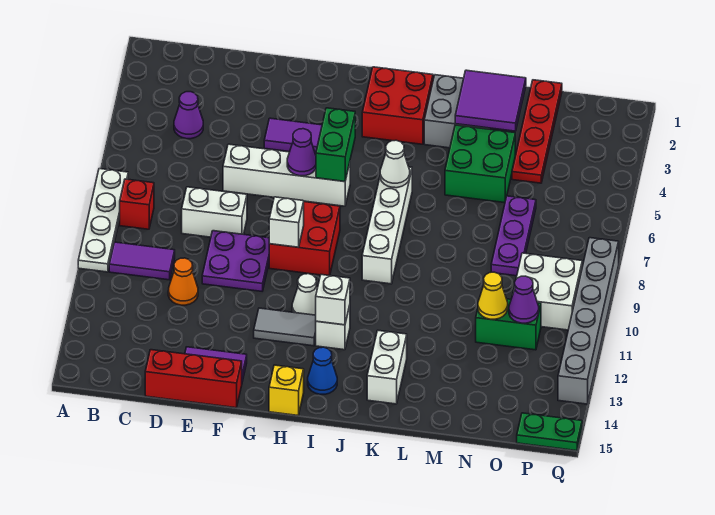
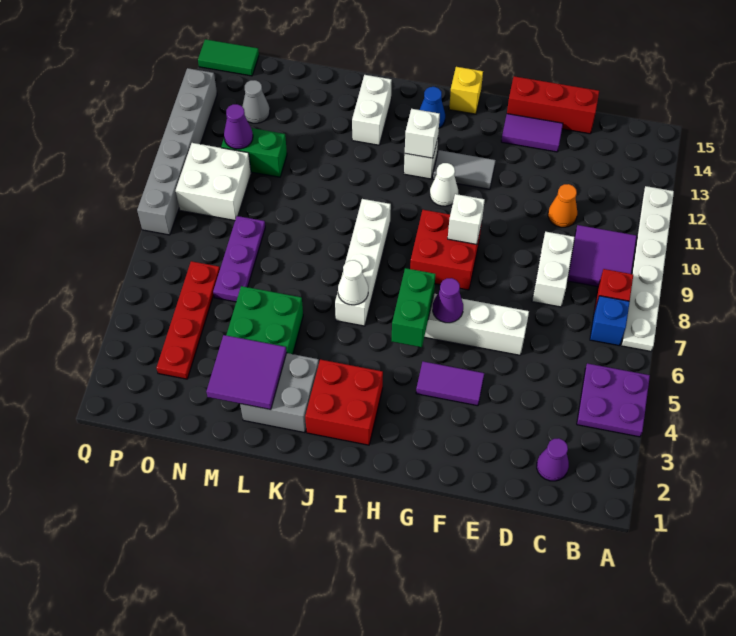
white plate A7:A10 level 1 -> white plate A7:A12 level 1
none -> blue brick B7 level 1
purple tile B10:C10 level 1 -> purple tile B9:C10 level 1
purple cone C4 level 1 -> purple cone C2 level 1
white brick D8:E8 level 1 -> white brick D8:D9 level 1
purple plate E9:F10 level 1 -> purple plate A4:B5 level 1
red plate N1:N4 level 1 -> red plate O3:O6 level 1
yellow cone N11 level 2 -> none
none -> grey cone O13 level 1
green plate P15:Q15 level 1 -> green tile P15:Q15 level 1

